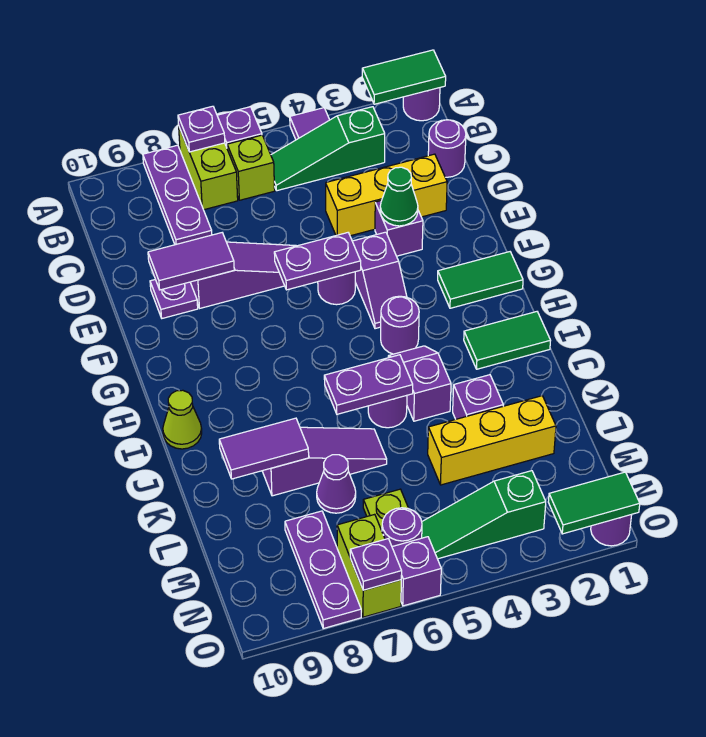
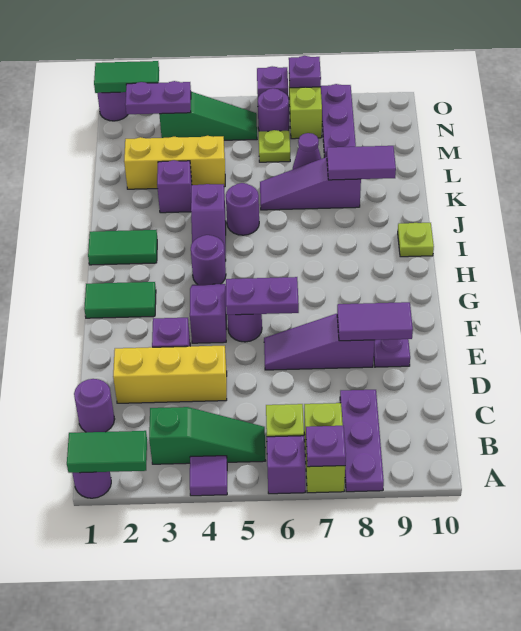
green cone E3 level 2 -> none
lime cone I10 level 1 -> lime plate I10 level 1
purple plate J5:J6 level 2 -> purple plate N2:N3 level 2

